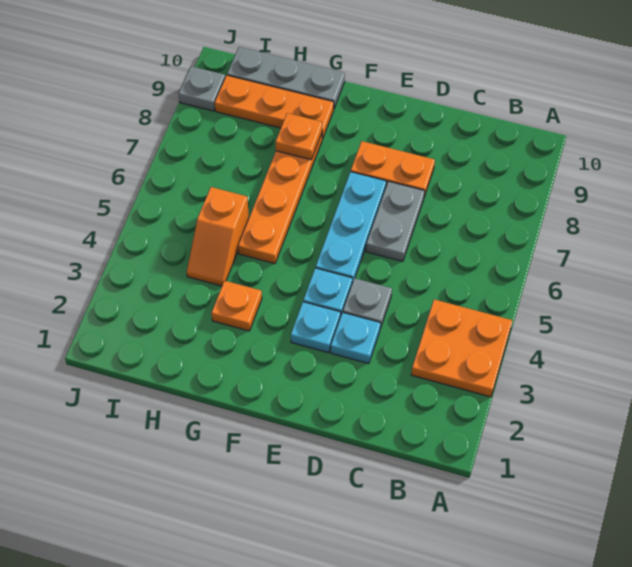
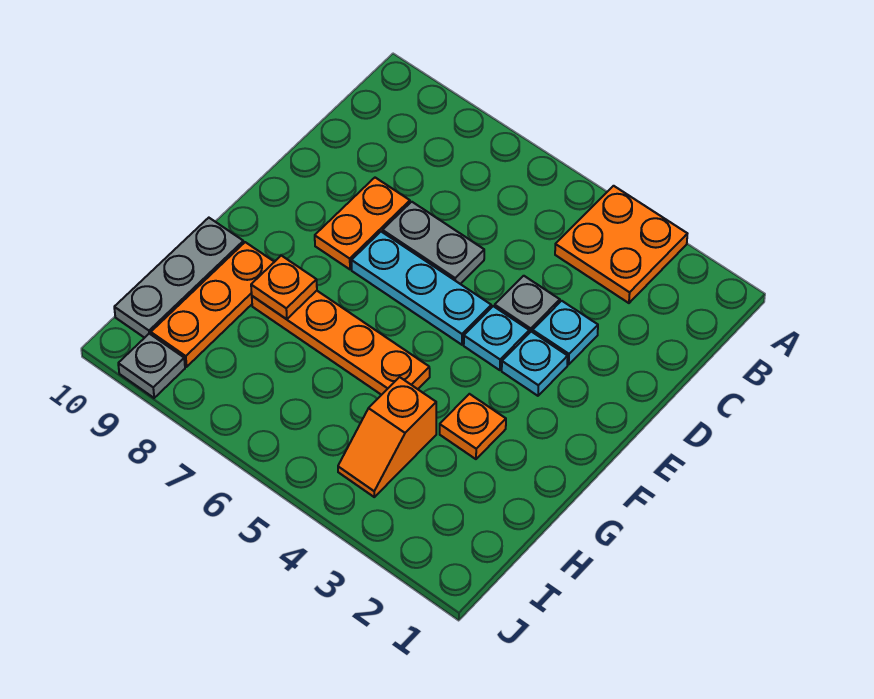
orange slope H4:H5 level 1 top 5 -> orange slope H4:I4 level 1 top H

